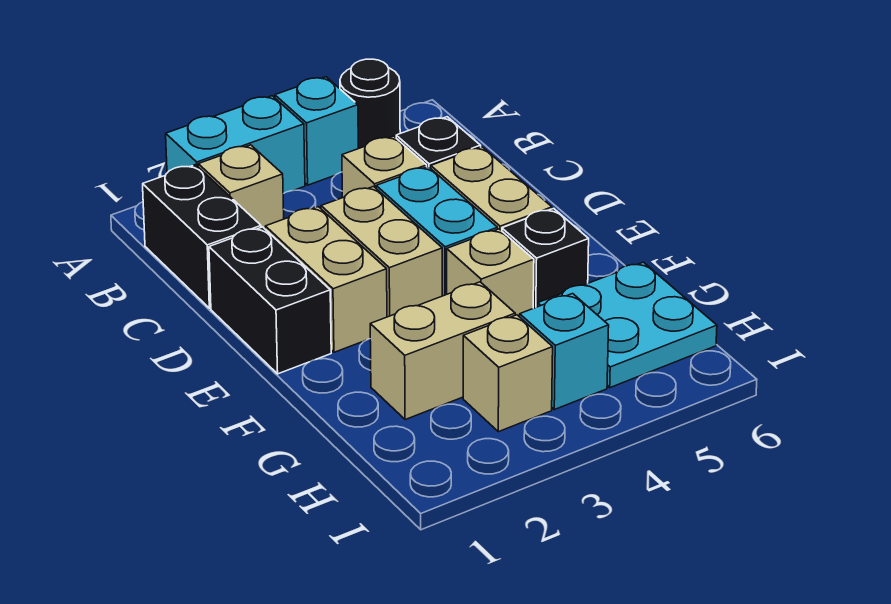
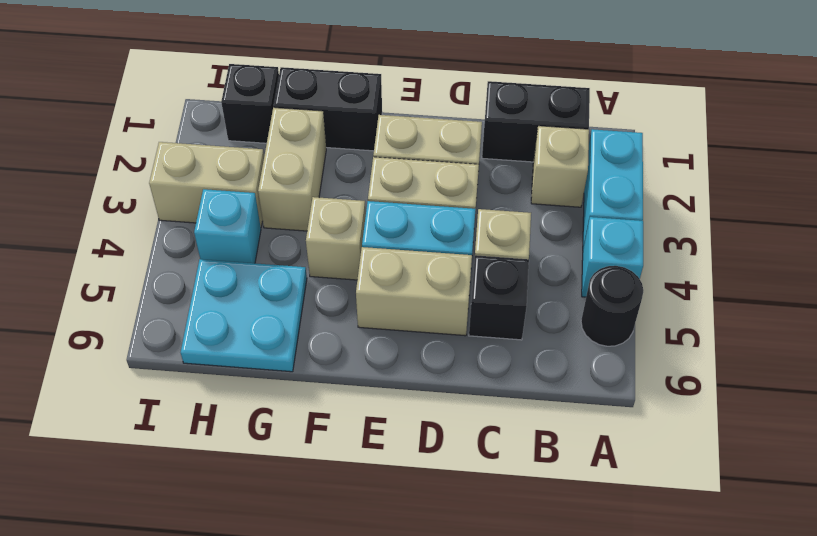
black brick D1:E1 level 1 -> black brick F1:G1 level 1
black brick F5 level 1 -> black brick H1 level 1
tan brick H3 level 1 -> tan brick H3:I3 level 1

